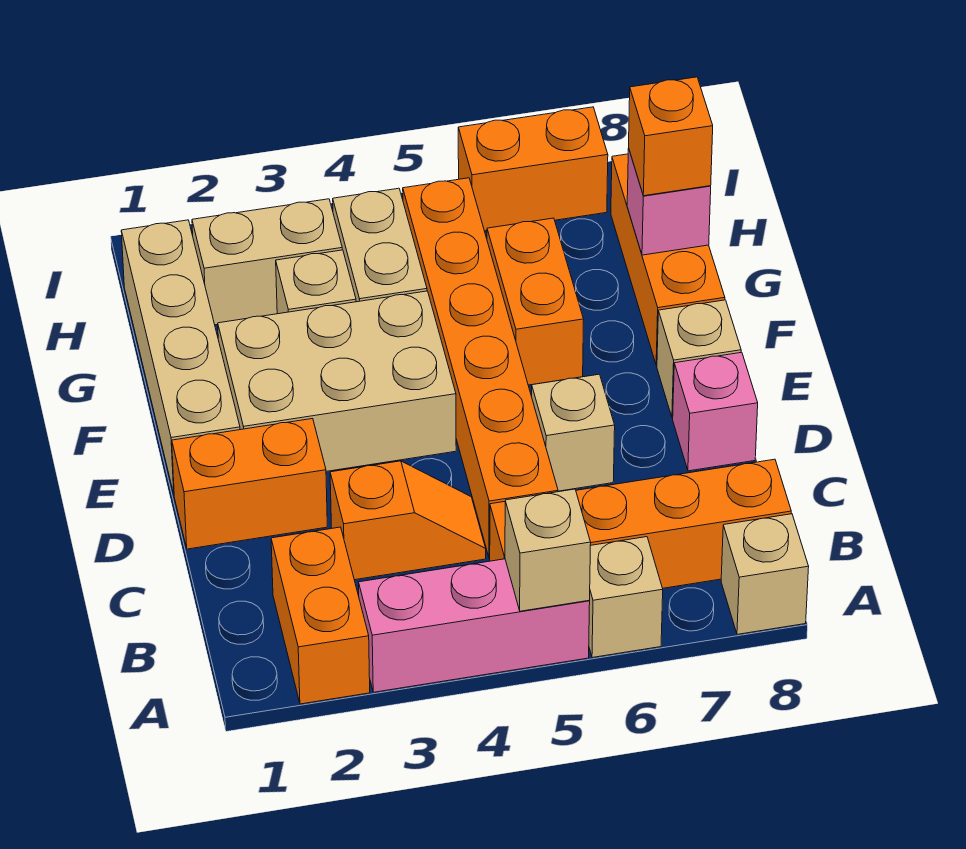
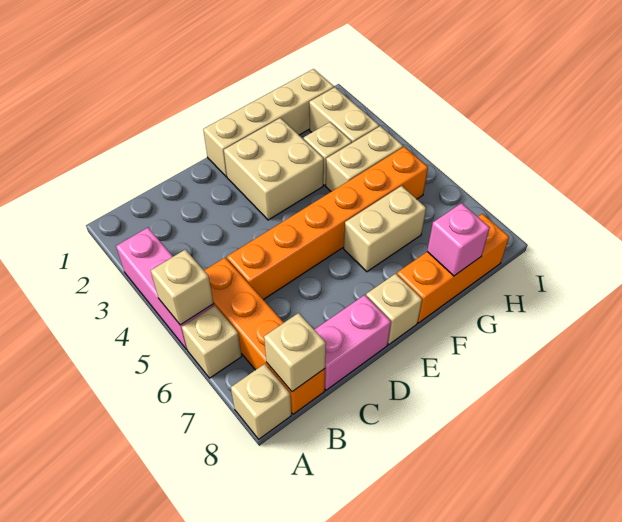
orange brick A2:B2 level 1 -> none
orange slope C3:C4 level 1 top 3 -> none
orange brick D1:D2 level 1 -> none
tan brick D6 level 1 -> tan brick B8 level 2
pink brick D8 level 1 -> pink brick C8:D8 level 1
tan brick E2:F4 level 1 -> tan brick E2:F3 level 1
orange brick F6:G6 level 1 -> tan brick F6:G6 level 1
orange brick G8 level 3 -> none
orange brick I6:I7 level 1 -> none

